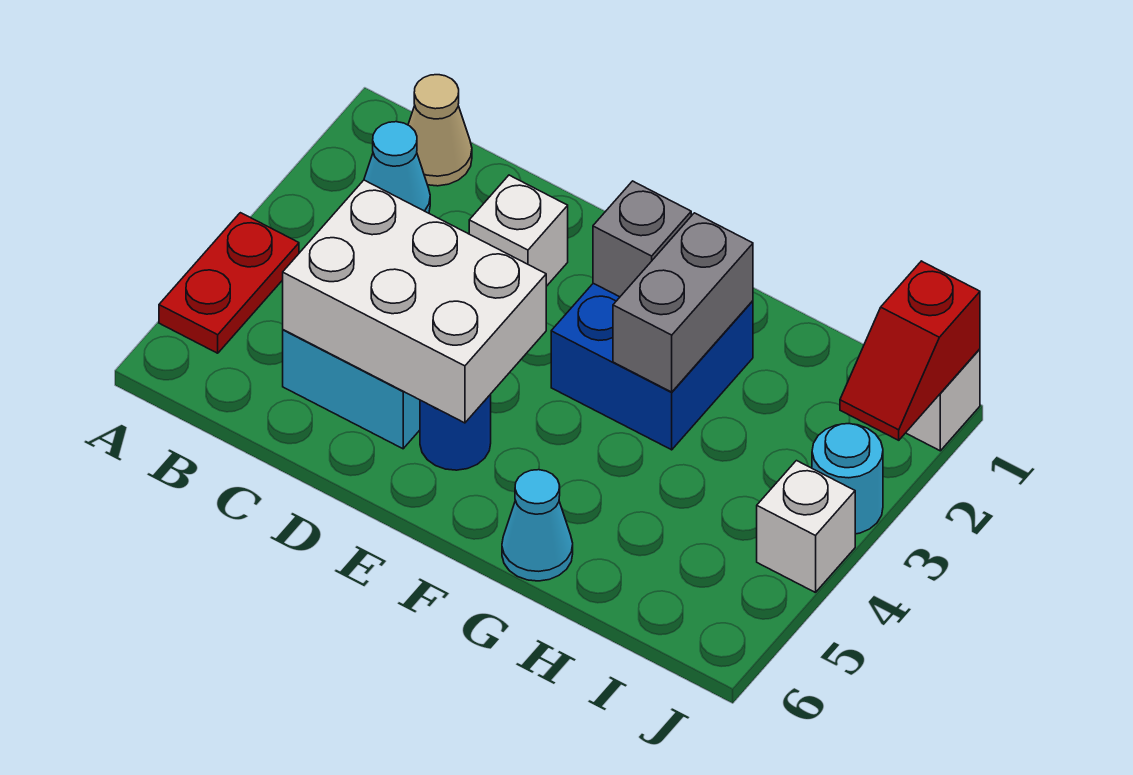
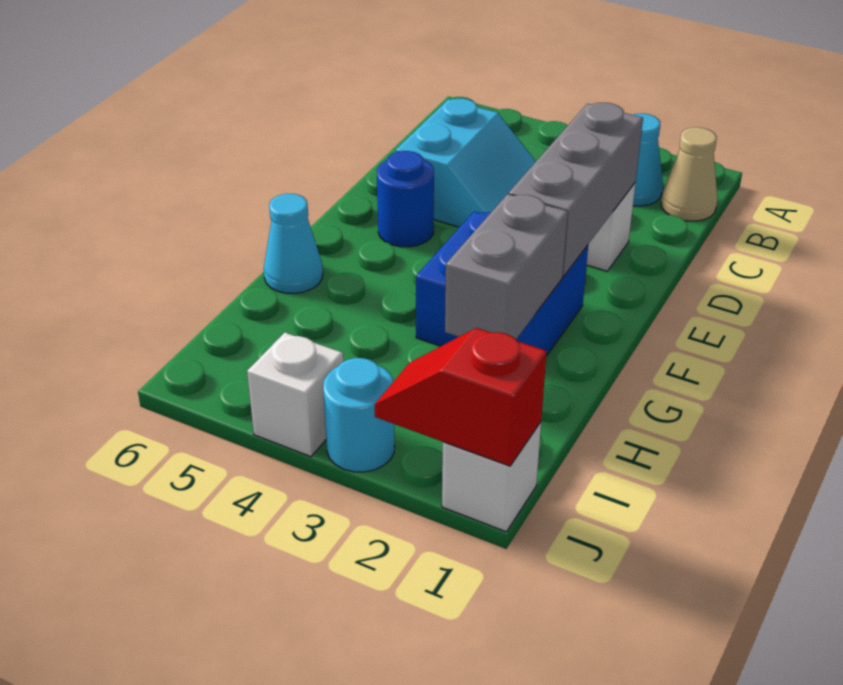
red plate A4:A5 level 1 -> none
white brick C4:E5 level 2 -> none
grey brick F2 level 2 -> grey brick D2:F2 level 2
grey brick G2:G3 level 2 -> grey brick G2:H2 level 2

